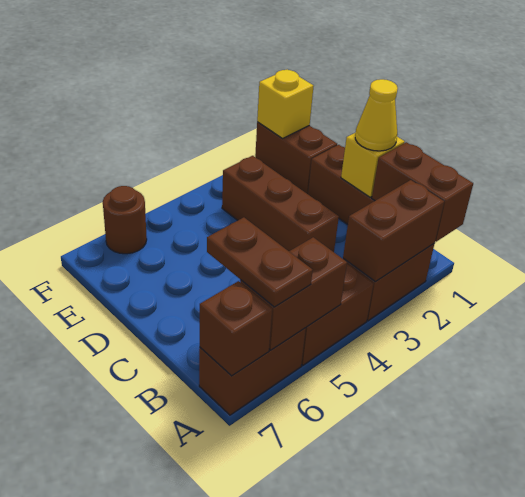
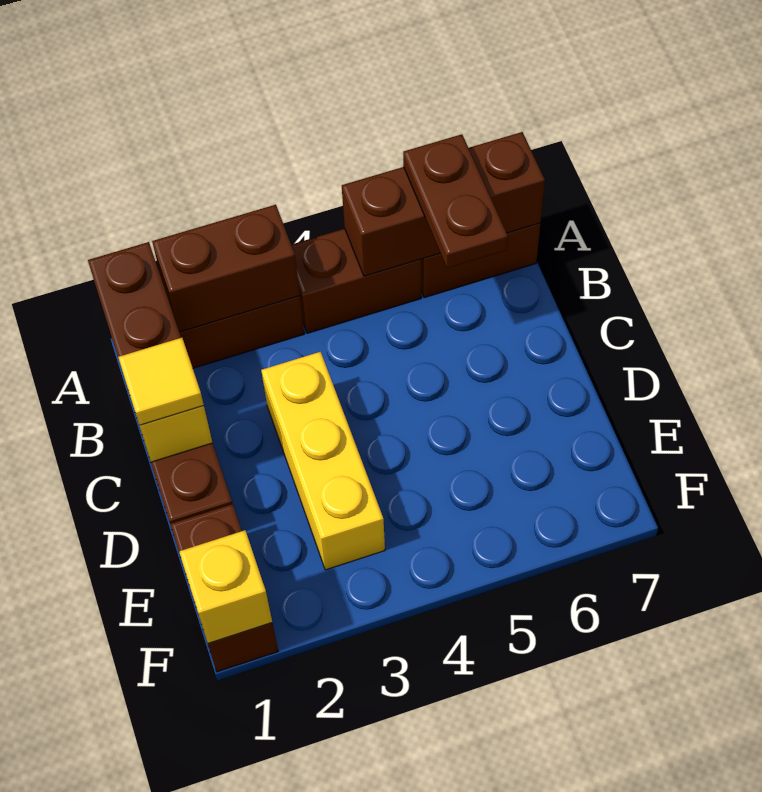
yellow cone C1 level 3 -> yellow tile C1 level 3
brown brick C3:E3 level 1 -> yellow brick C3:E3 level 1
brown round brick F6 level 1 -> none

